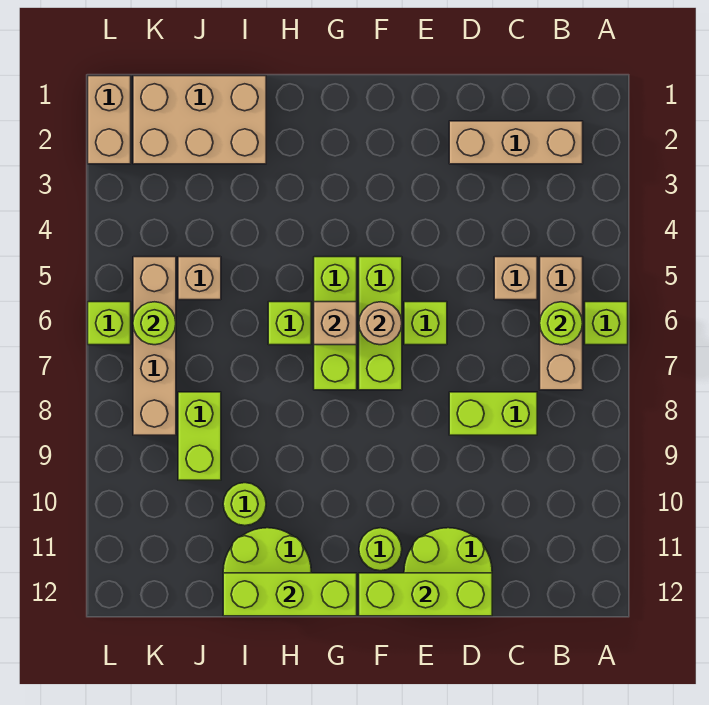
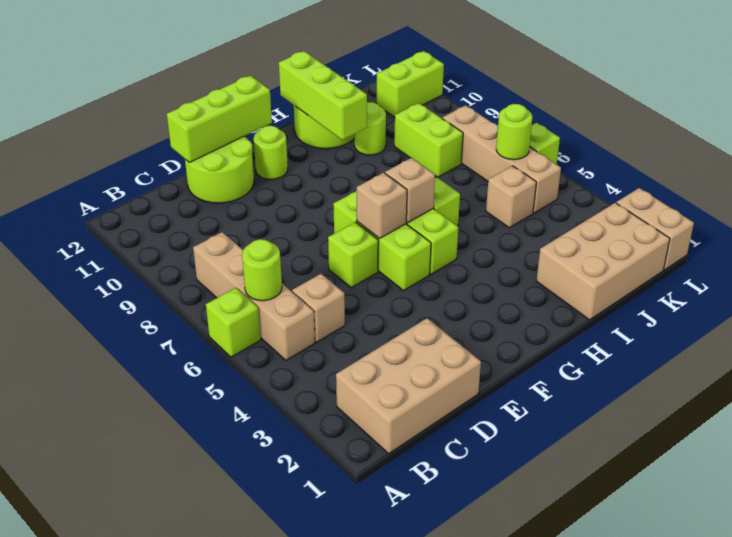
tan brick B2:D2 level 1 -> tan brick B1:D2 level 1
tan brick B5:B7 level 1 -> tan brick B5:B8 level 1
lime brick C8:D8 level 1 -> lime brick K11:L11 level 1
tan round brick F6 level 2 -> tan brick F6 level 2
lime brick G12:I12 level 2 -> lime brick H10:H12 level 2

